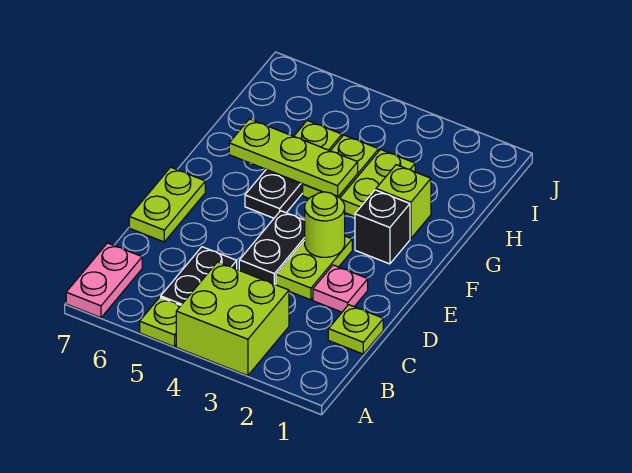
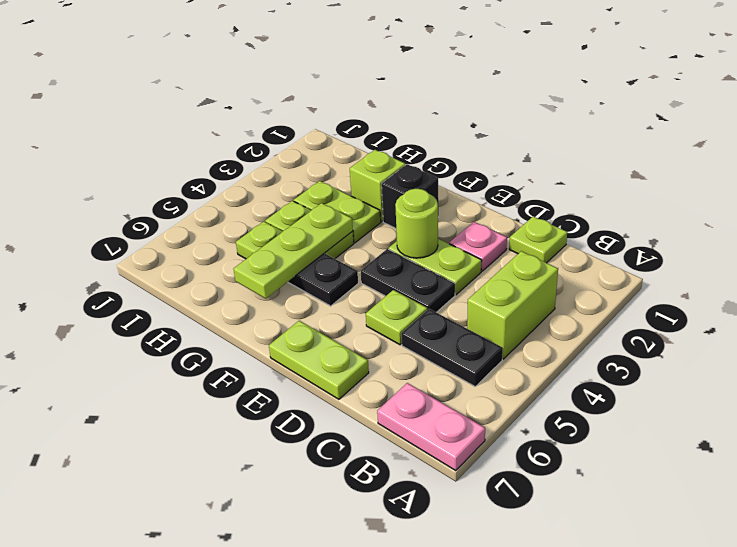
lime brick A3:B4 level 1 -> lime brick B3:B4 level 1
lime plate A5 level 1 -> lime plate D5 level 1

